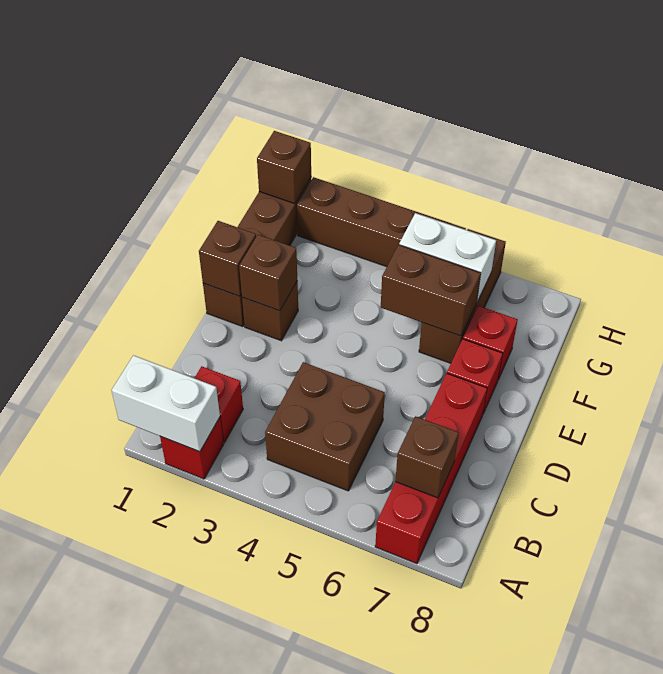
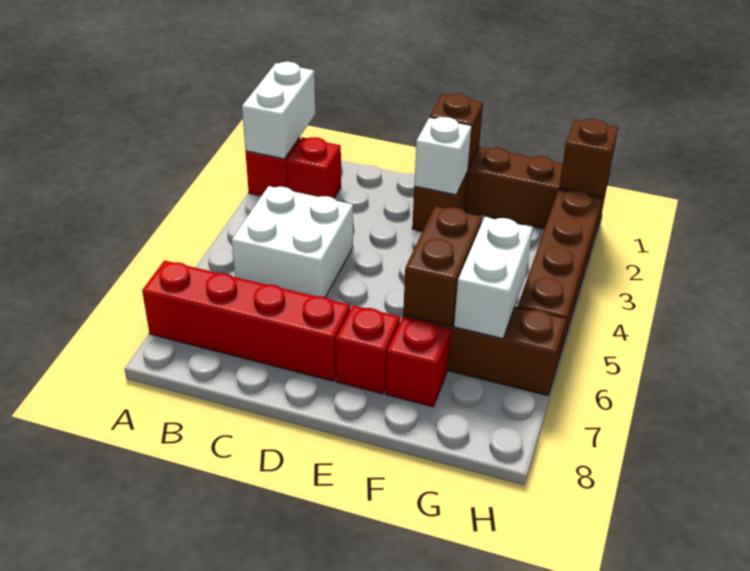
brown brick B4:C5 level 1 -> white brick B4:C5 level 1
brown brick B7 level 2 -> none
brown brick E2 level 2 -> white brick E2 level 2

